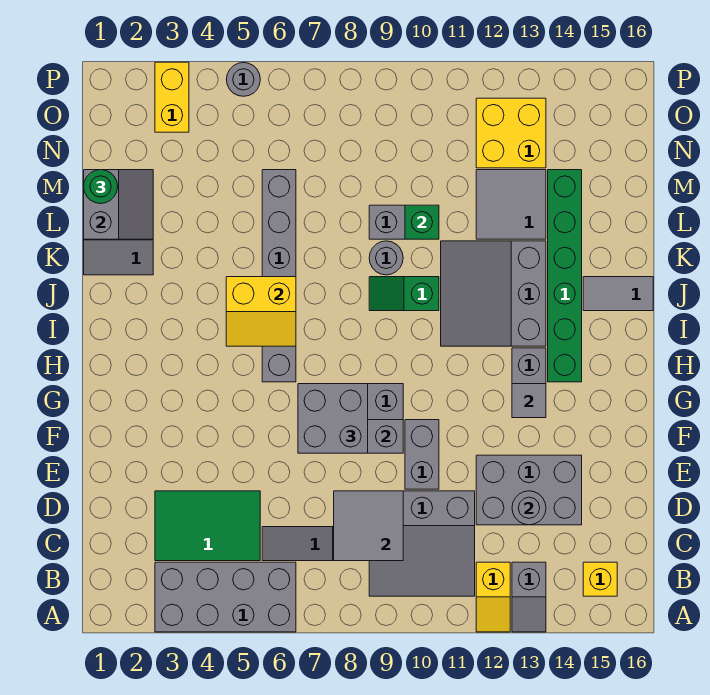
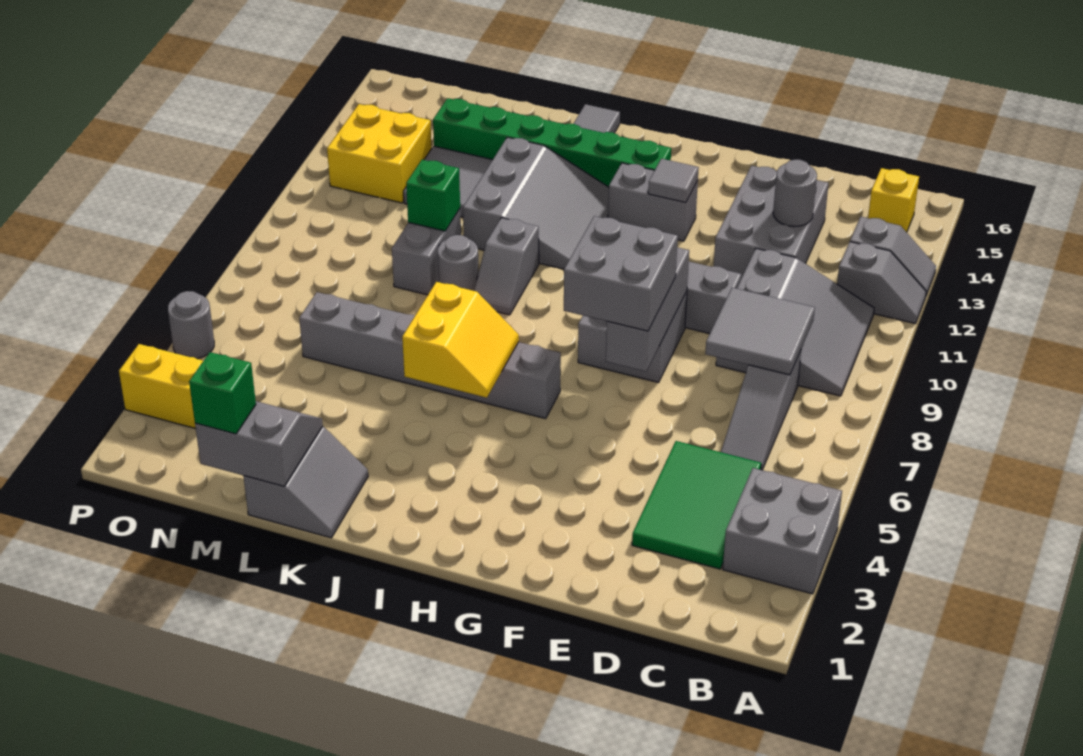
grey brick A3:B6 level 1 -> grey brick A3:B4 level 1
yellow slope A12:B12 level 1 top B -> grey slope A12:B12 level 1 top B
grey slope I11:K13 level 1 top 13 -> grey slope I11:K13 level 1 top K
green slope J9:J10 level 1 top 10 -> grey slope J9:J10 level 1 top 10
green round brick M1 level 3 -> green brick M1 level 3

